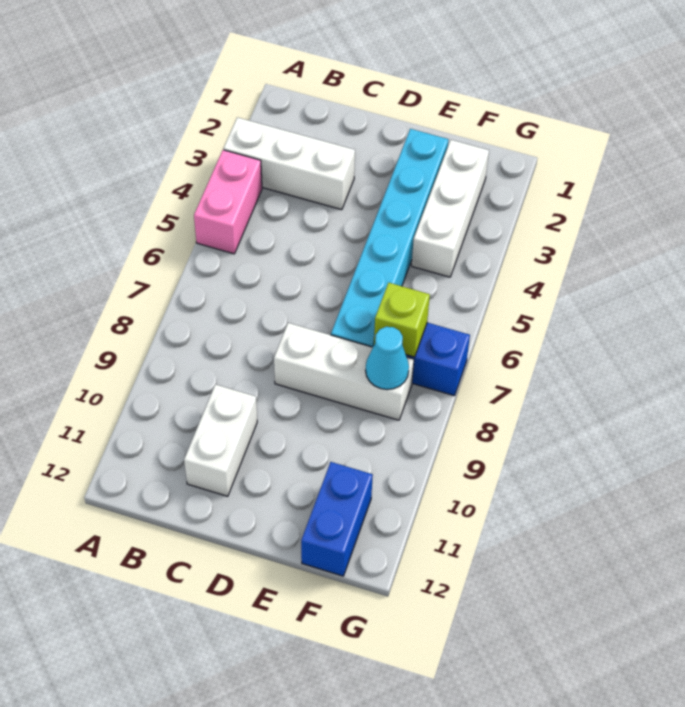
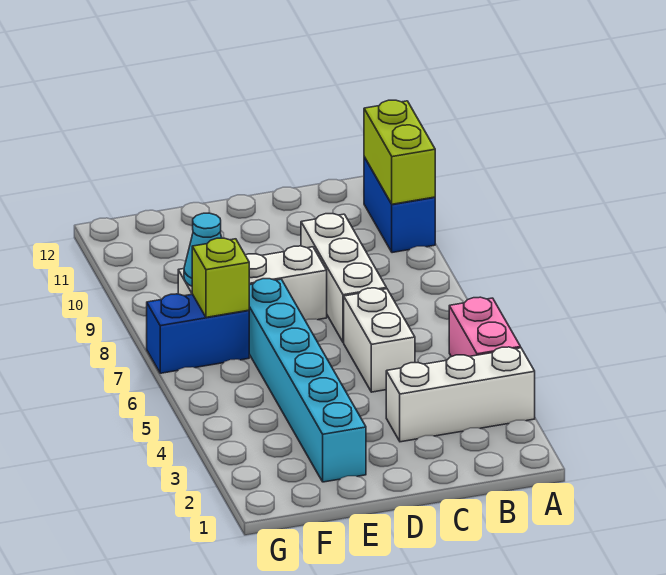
none -> lime brick A10:A11 level 2
white brick C10:C11 level 1 -> white brick C5:C6 level 1
white brick F2:F4 level 1 -> white brick C7:C9 level 1
blue brick F11:F12 level 1 -> blue brick A10:A11 level 1

